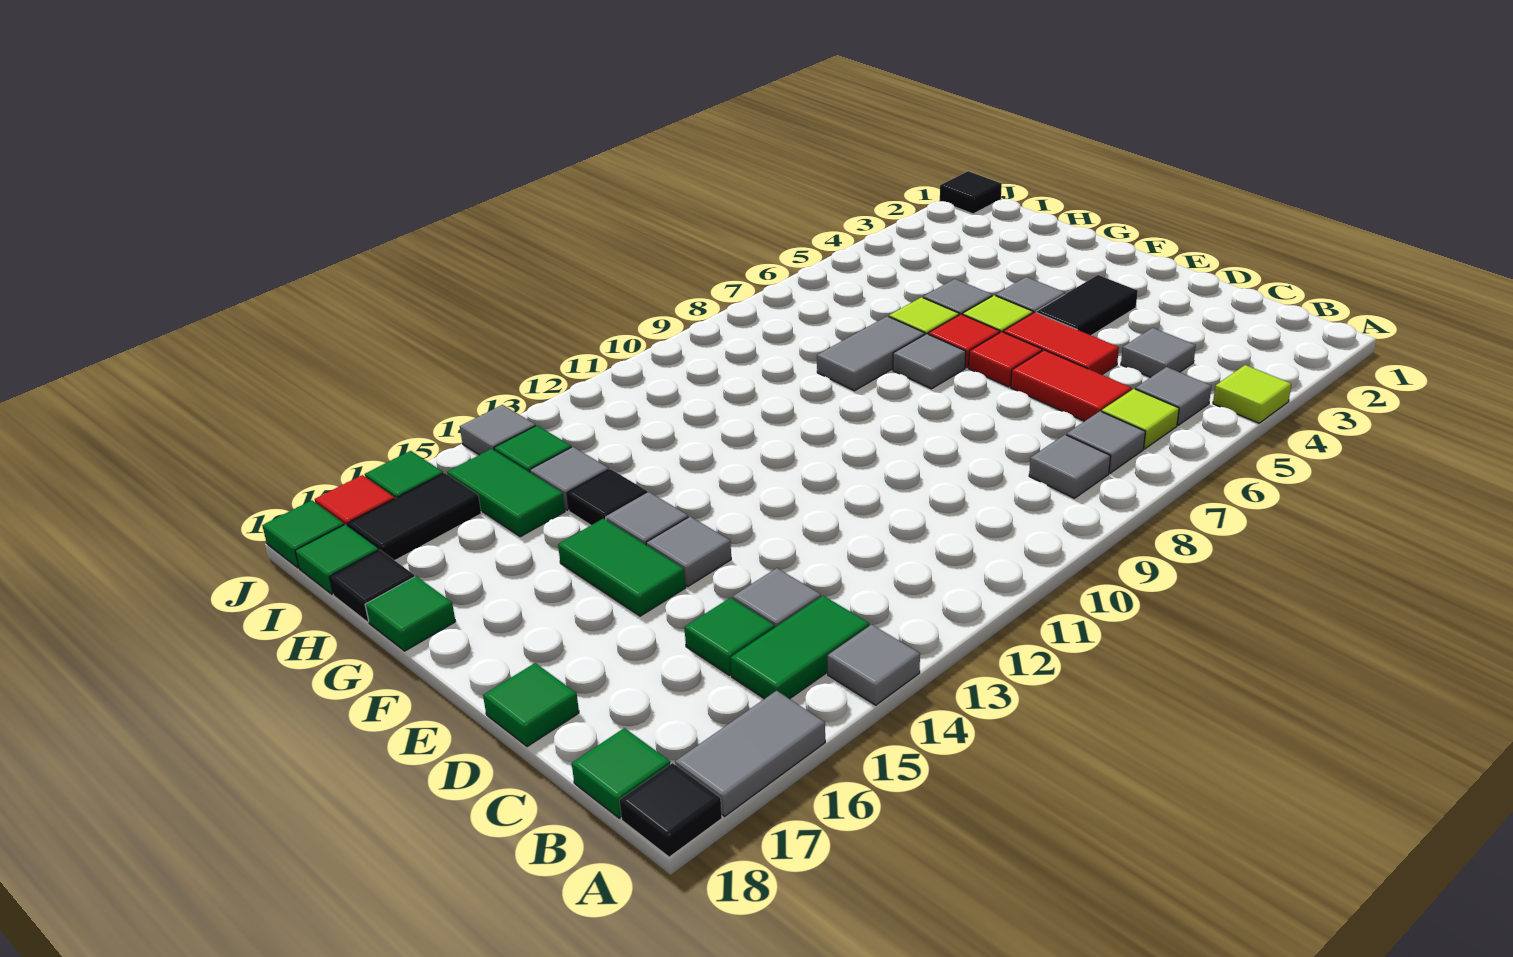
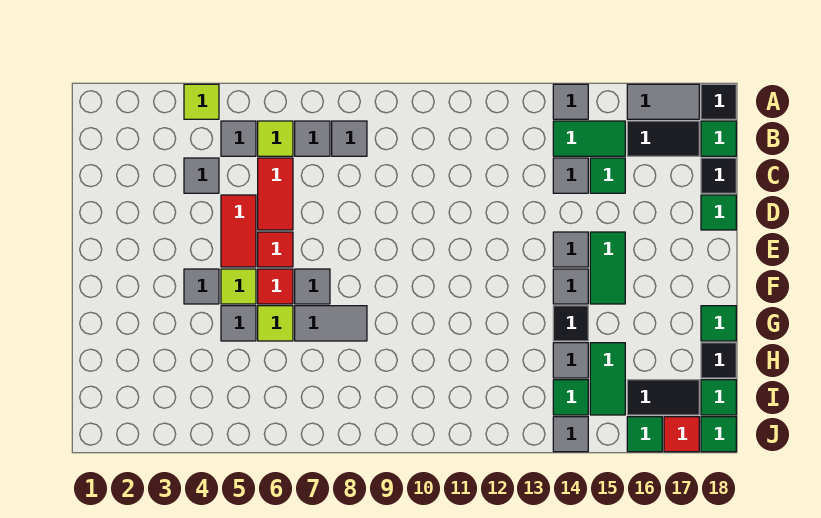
black tile E3:E4 level 1 -> black tile B16:B17 level 1
black tile J1 level 1 -> black tile C18 level 1

